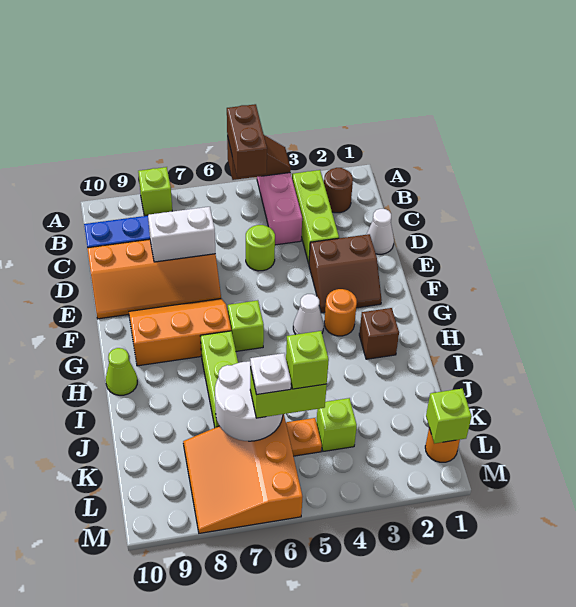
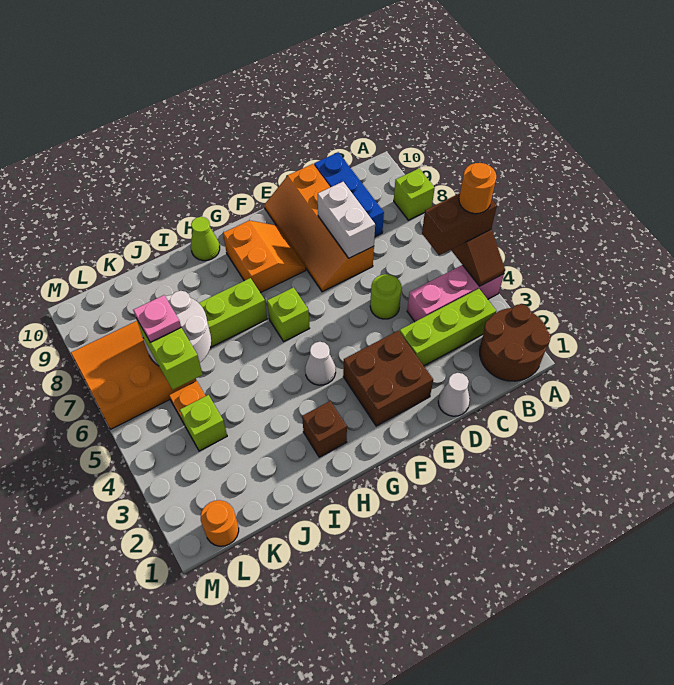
brown round brick B2 level 1 -> brown round brick A1:B2 level 1
brown slope E2:F3 level 1 top E -> brown brick E2:F3 level 1
orange slope F7:G9 level 1 top G -> orange slope F8:G9 level 1 top G
orange round brick G3 level 1 -> orange round brick A5 level 4
lime brick K5 level 4 -> none
white plate K6 level 4 -> pink plate K6 level 4
lime brick L1 level 2 -> none

